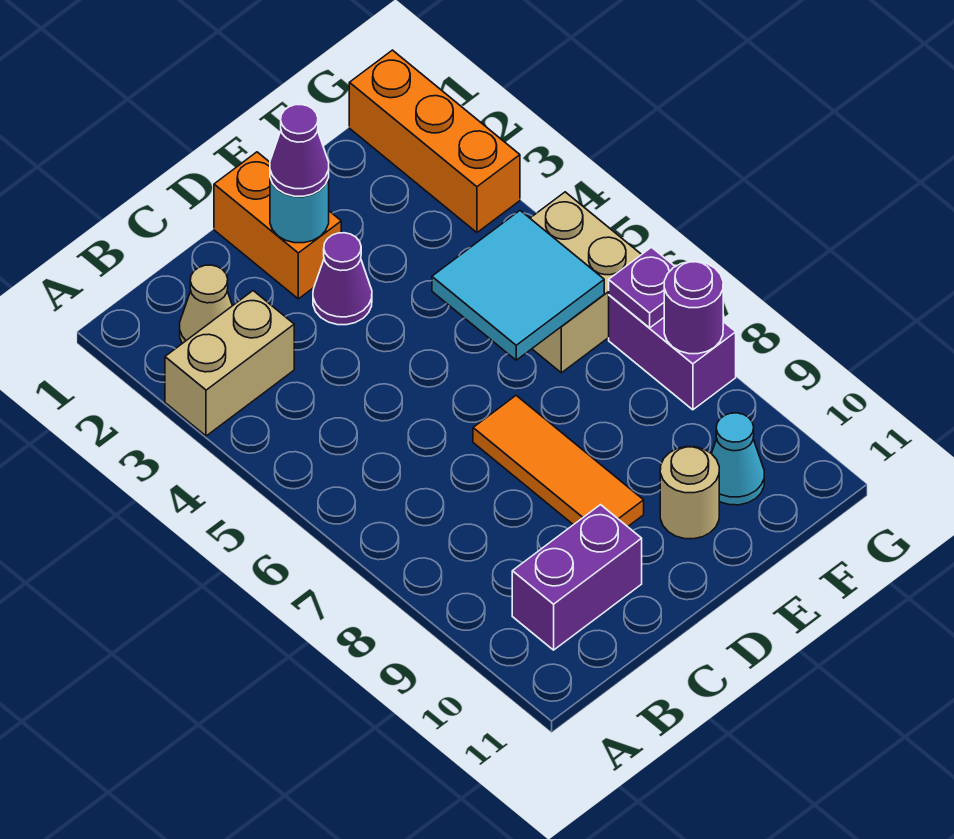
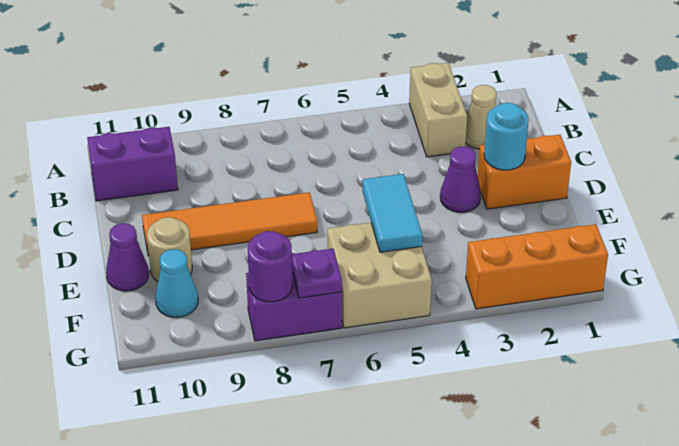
purple brick B10:C10 level 1 -> purple brick B10:B11 level 1
purple cone D2 level 3 -> purple cone E11 level 1
orange tile D7:D9 level 1 -> orange tile D7:D10 level 1
cyan tile E5:F6 level 2 -> cyan tile E5:F5 level 2

